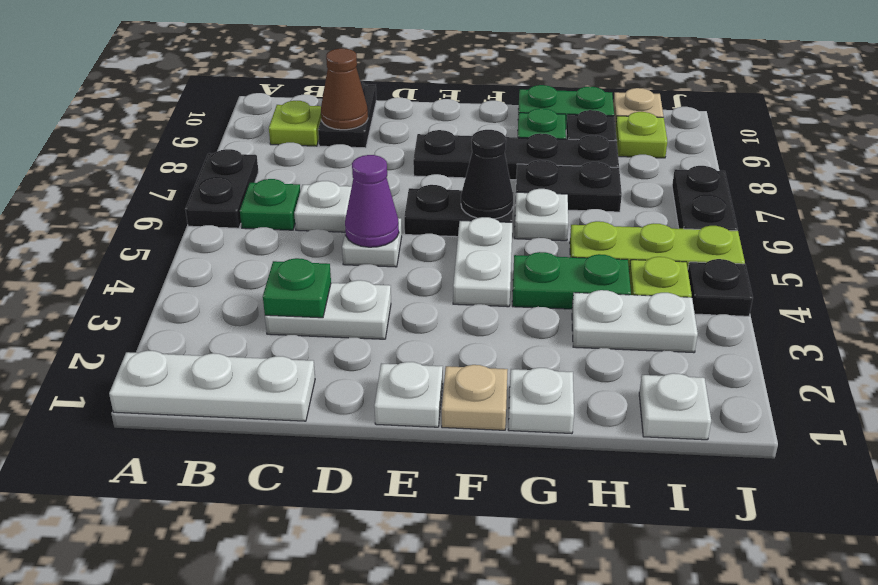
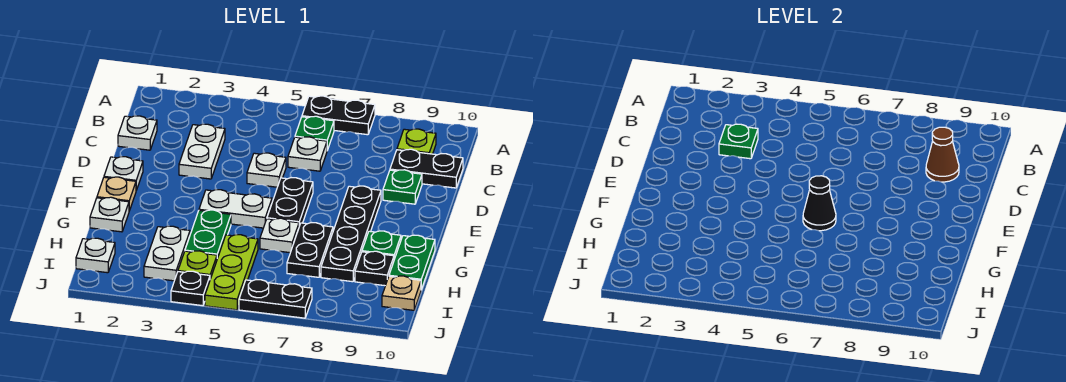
white plate A1:C1 level 1 -> white plate C1 level 1
purple cone D5 level 2 -> none
none -> green plate D9 level 1
lime plate I9 level 1 -> none

